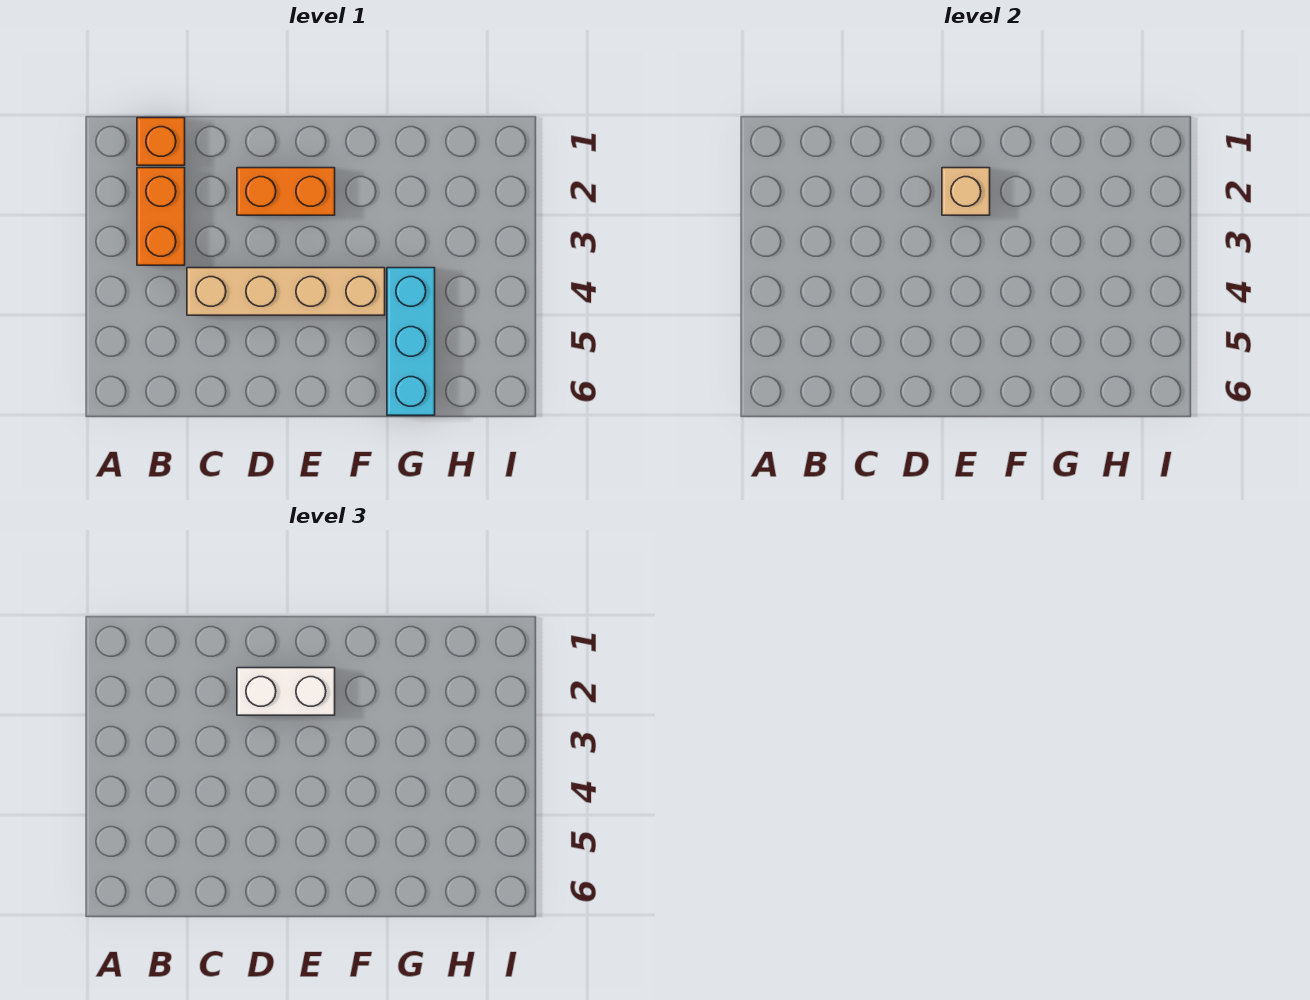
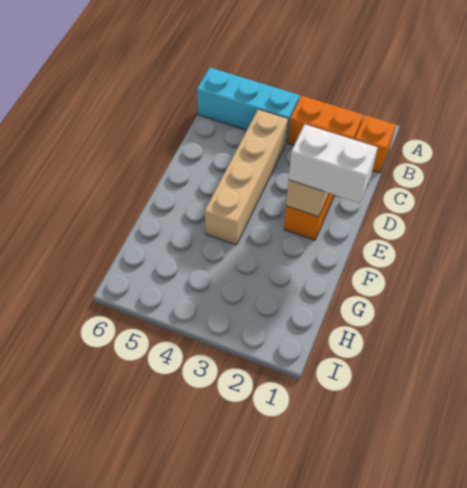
white brick D2:E2 level 3 -> white brick E1:E2 level 3
cyan brick G4:G6 level 1 -> cyan brick B4:B6 level 1

